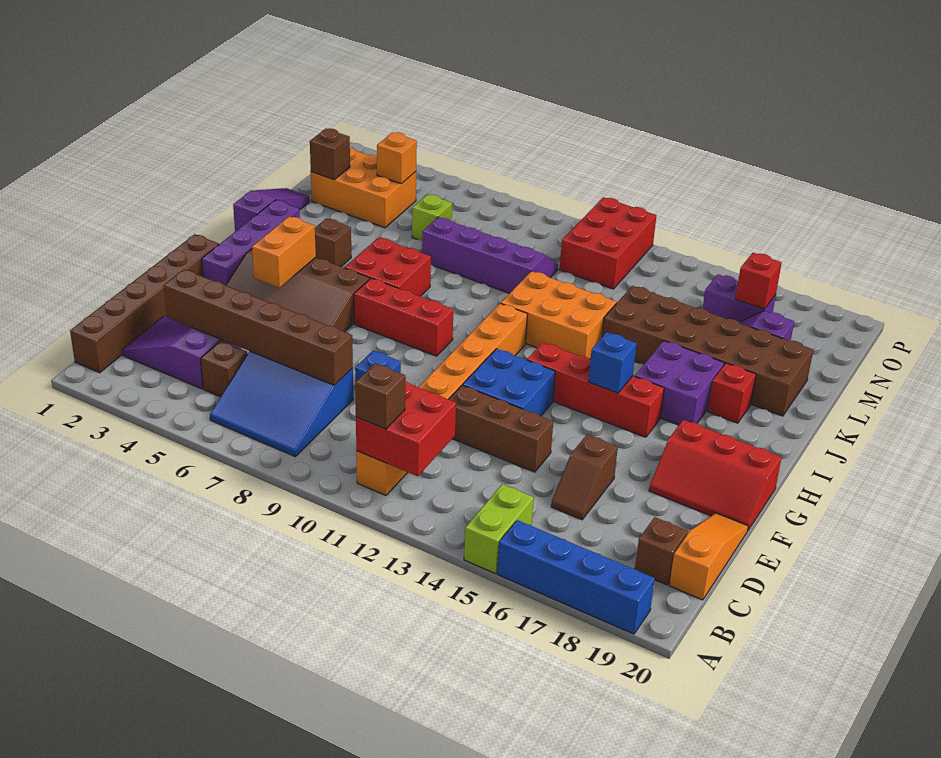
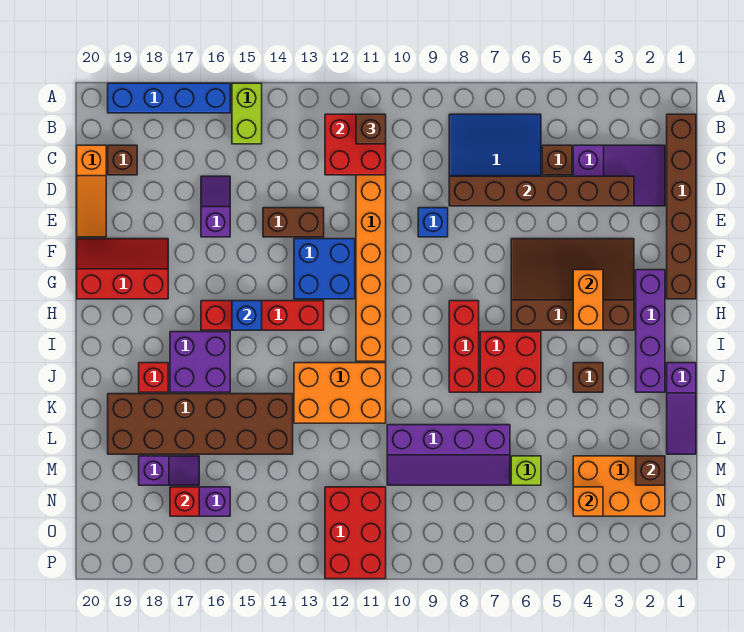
brown slope D16:E16 level 1 top E -> purple slope D16:E16 level 1 top E
brown brick E12:E14 level 1 -> brown brick E13:E14 level 1
red brick H7:H9 level 1 -> red brick H8:J8 level 1

